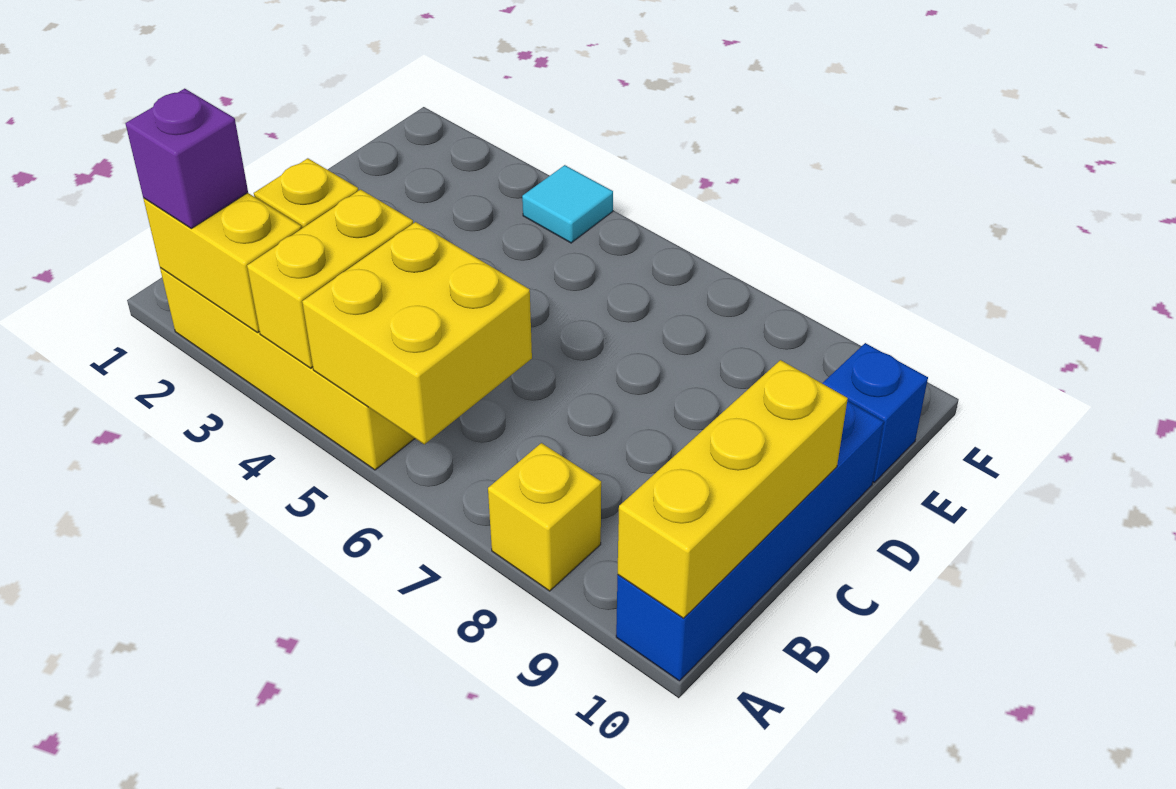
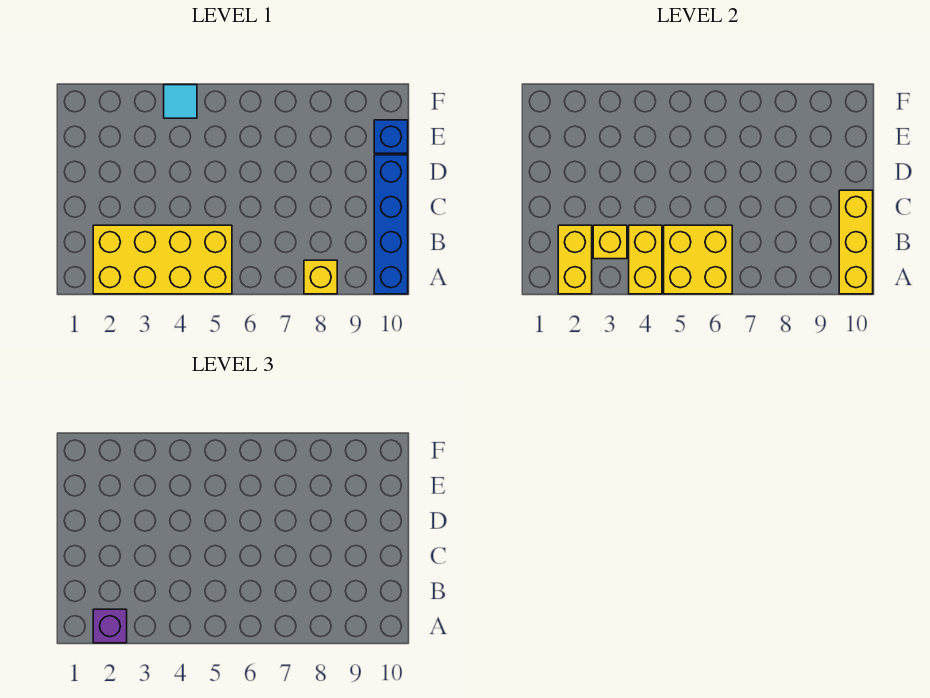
yellow brick A2:A3 level 2 -> yellow brick A2:B2 level 2

